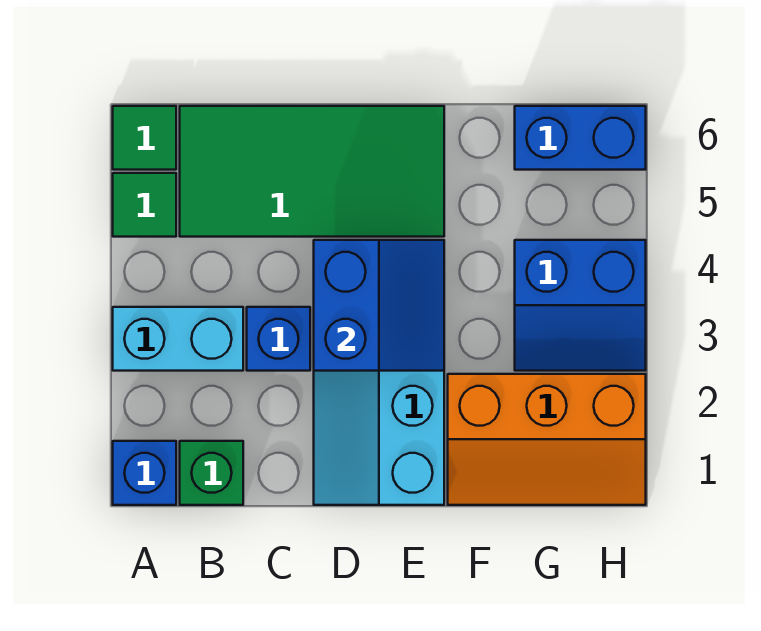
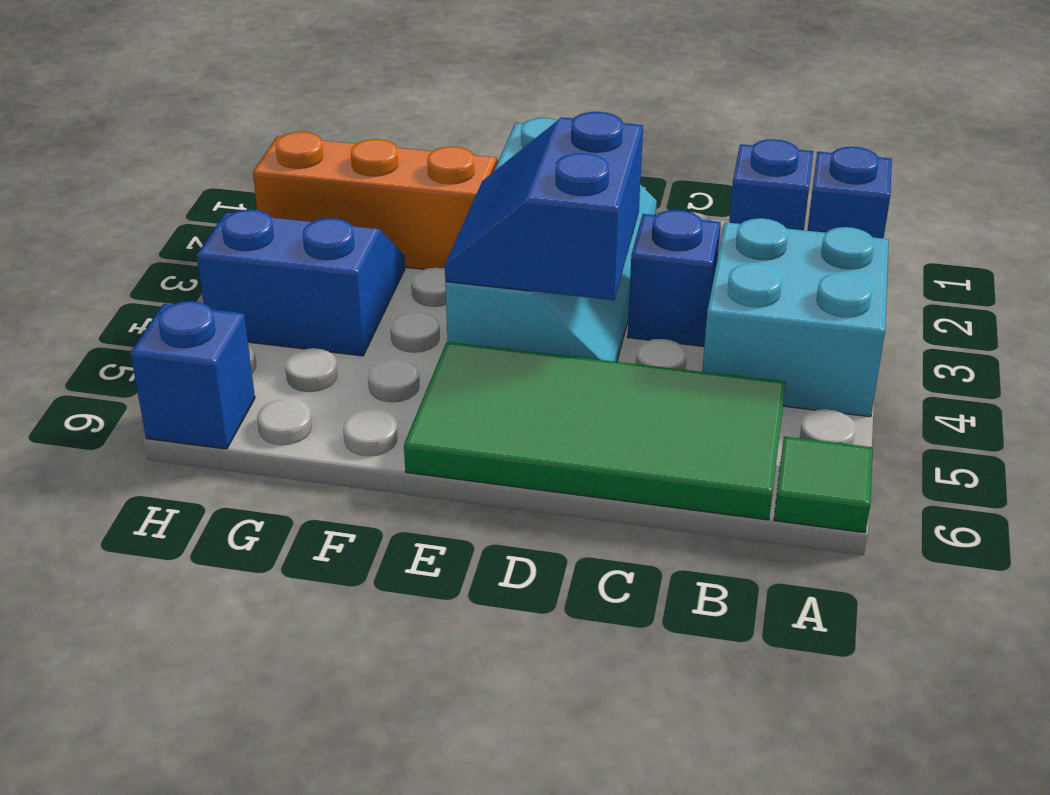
cyan brick A3:B3 level 1 -> cyan brick A3:B4 level 1
green tile A5 level 1 -> none
green brick B1 level 1 -> blue brick B1 level 1
blue brick G6:H6 level 1 -> blue brick H6 level 1

